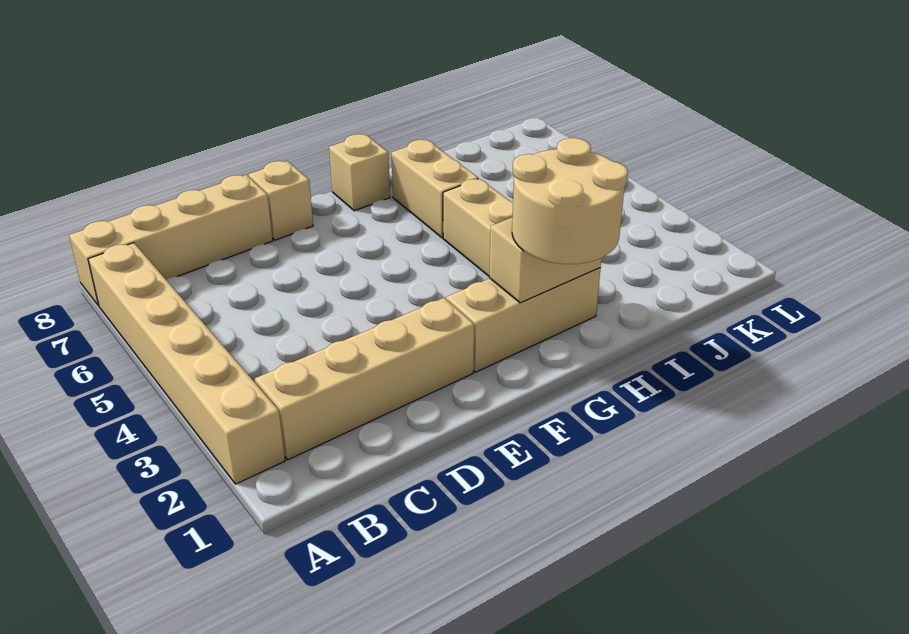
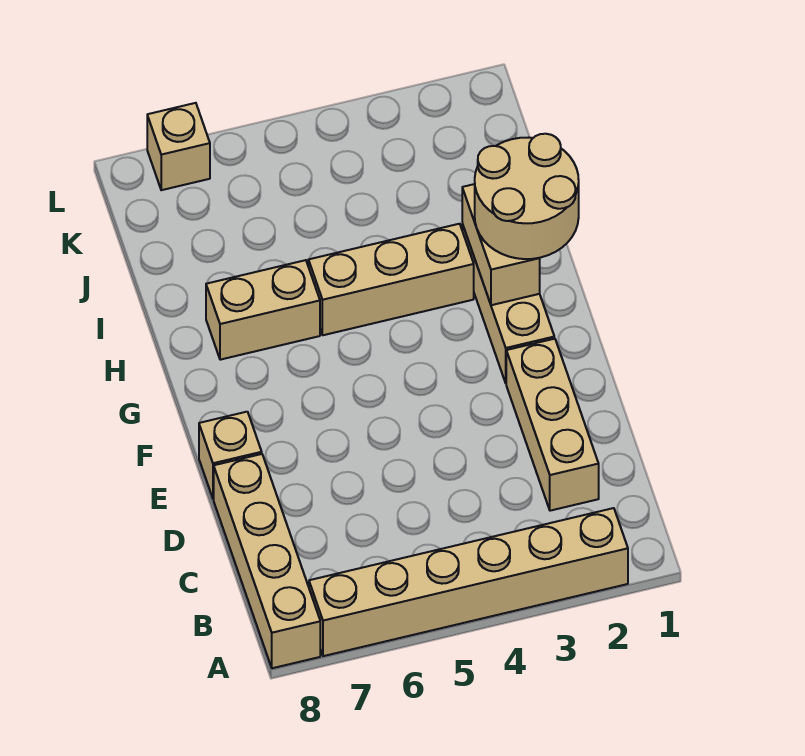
tan brick B2:E2 level 1 -> tan brick C2:E2 level 1
tan brick G8 level 1 -> tan brick L7 level 1

